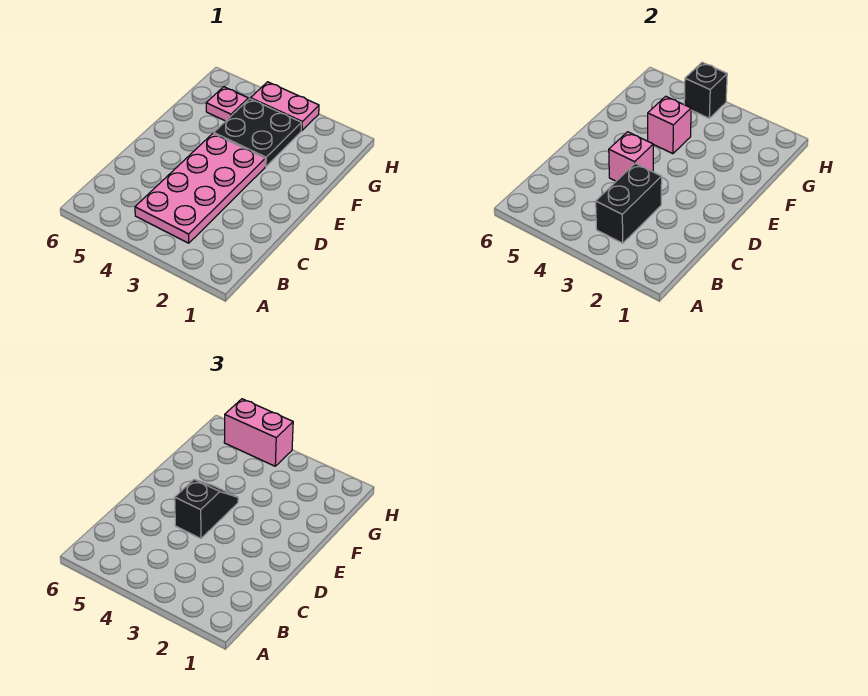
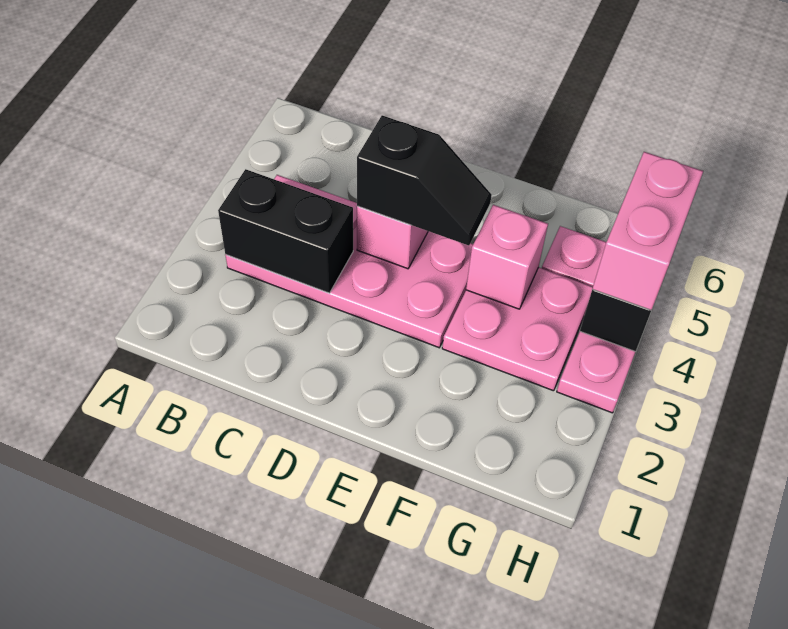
black plate F3:G4 level 1 -> pink plate F3:G4 level 1

